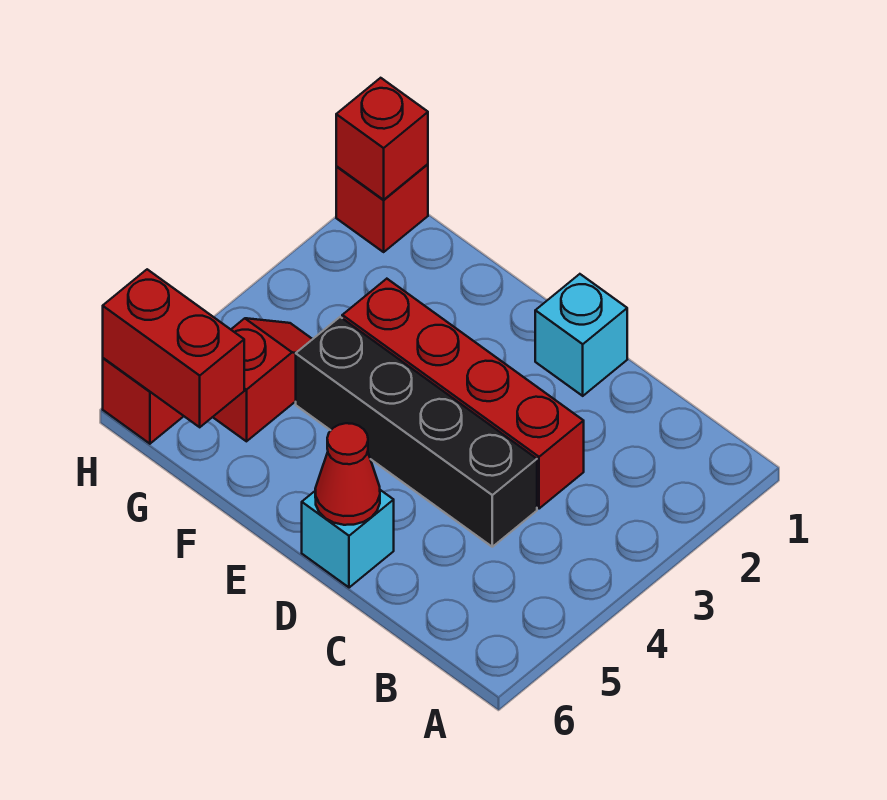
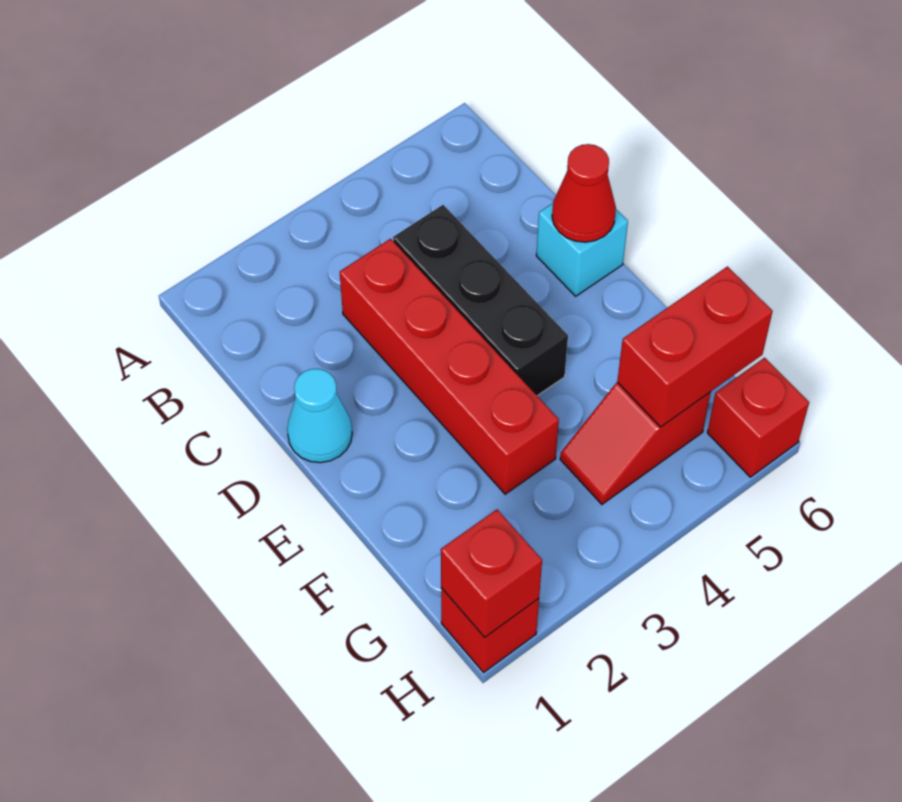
black brick C4:F4 level 1 -> black brick C4:E4 level 1
cyan brick D1 level 1 -> cyan cone D1 level 1
red brick G6:H6 level 2 -> red brick G5:G6 level 2

